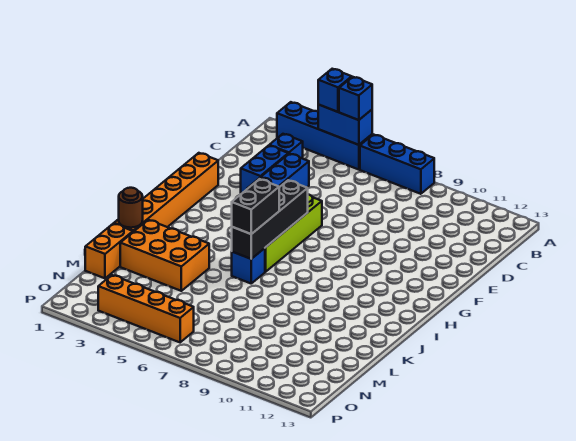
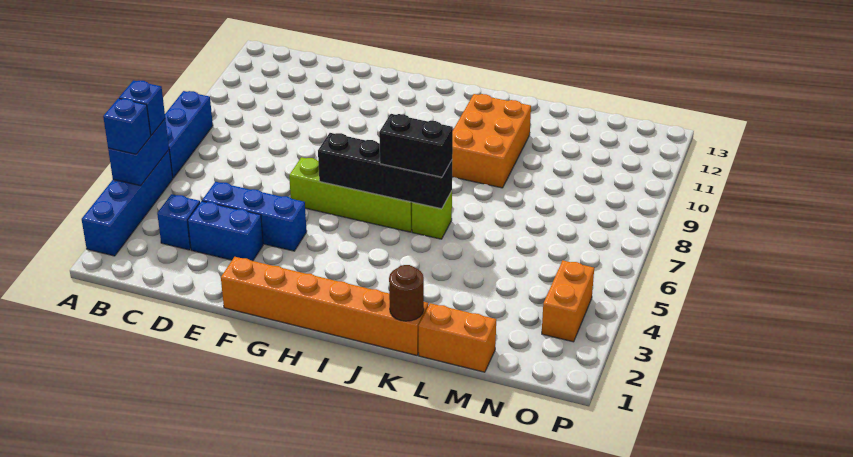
blue brick J6 level 1 -> lime brick J6 level 1
orange brick K2:L4 level 1 -> orange brick J9:K11 level 1
orange brick O3:O6 level 1 -> orange brick O3:O4 level 1

